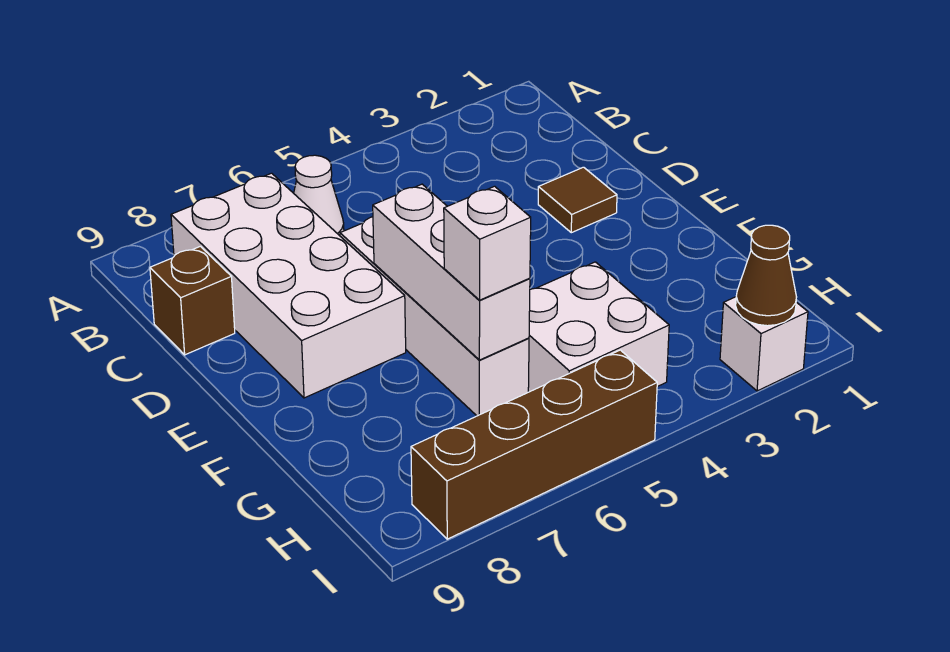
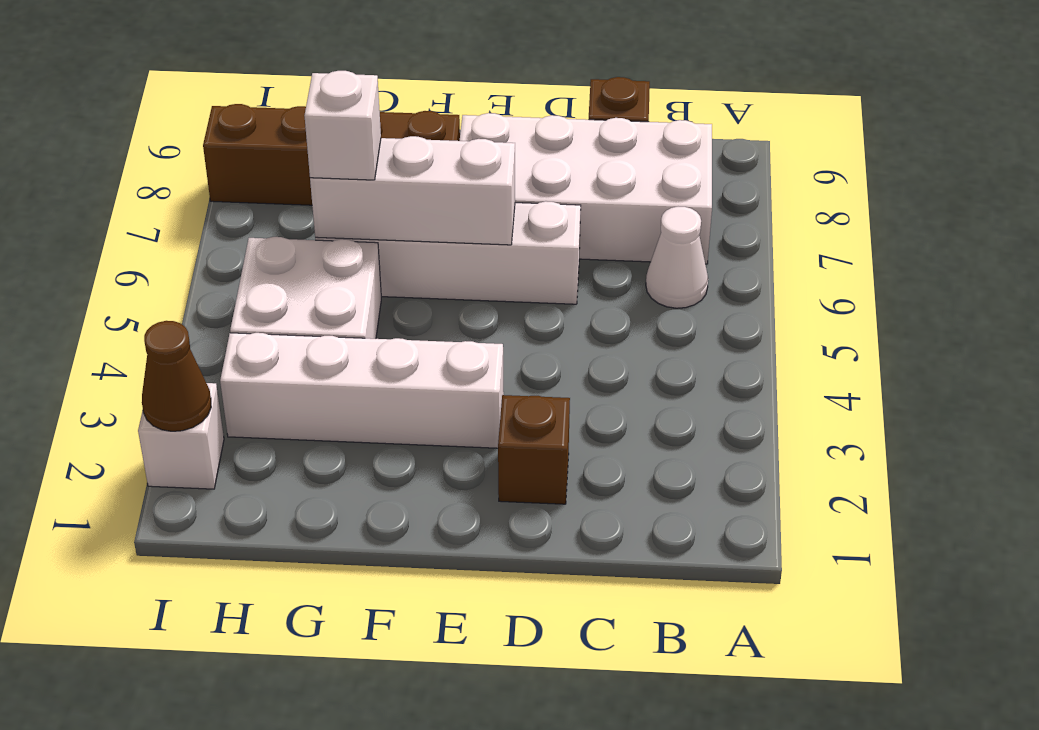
brown tile D2 level 1 -> brown brick D2 level 1
none -> white brick E3:H3 level 1
brown brick I5:I8 level 1 -> brown brick F8:I8 level 1

